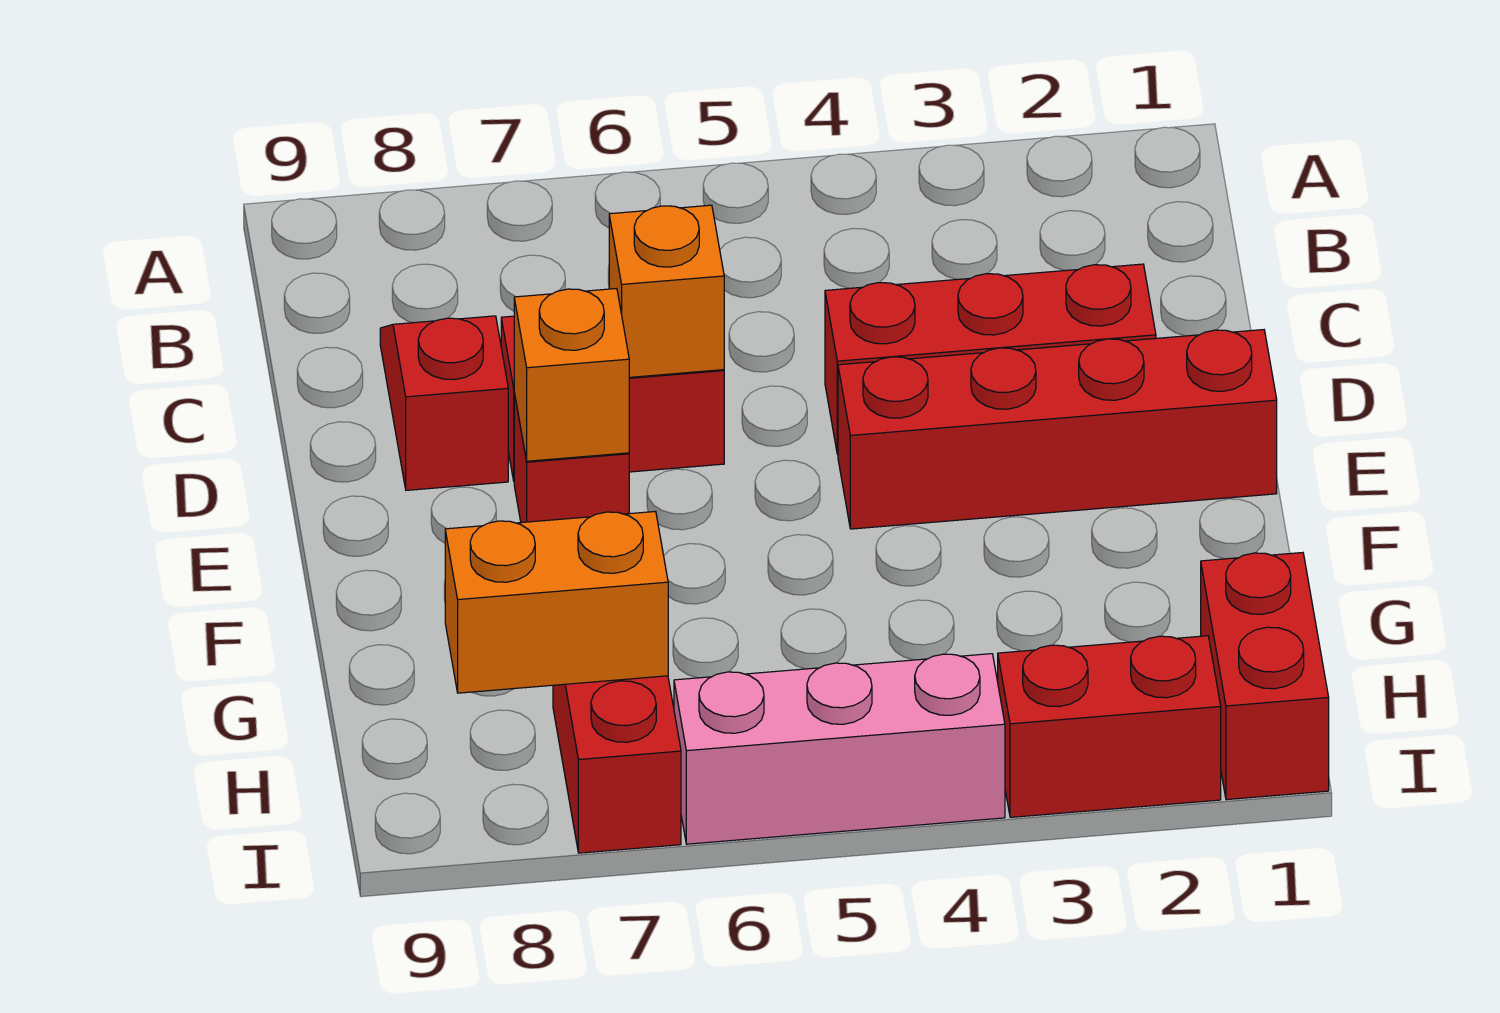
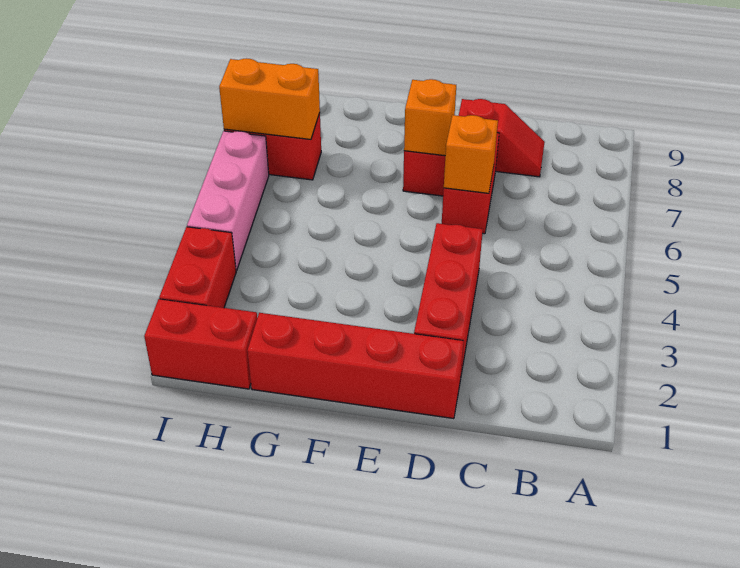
red brick E1:E4 level 1 -> red brick D1:G1 level 1
orange brick H7:H8 level 2 -> orange brick H7:I7 level 2

